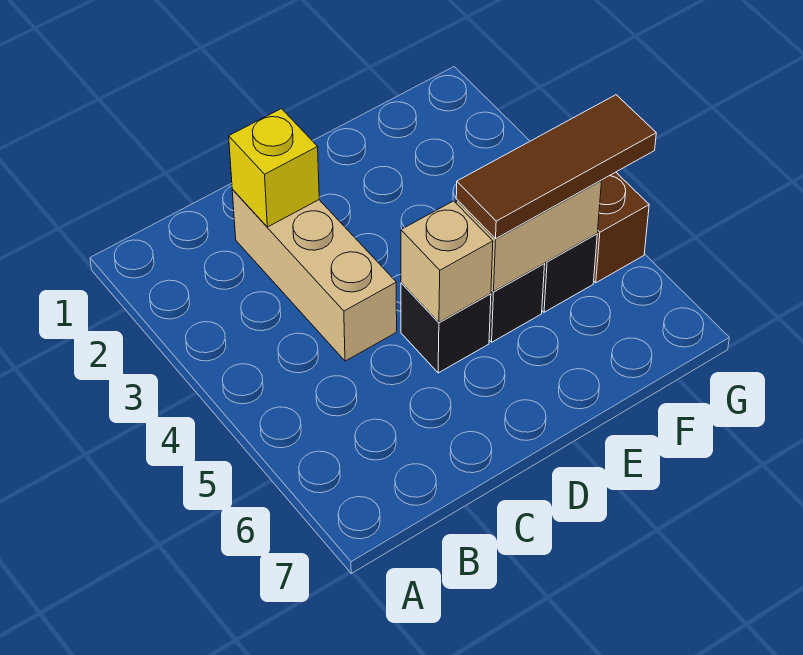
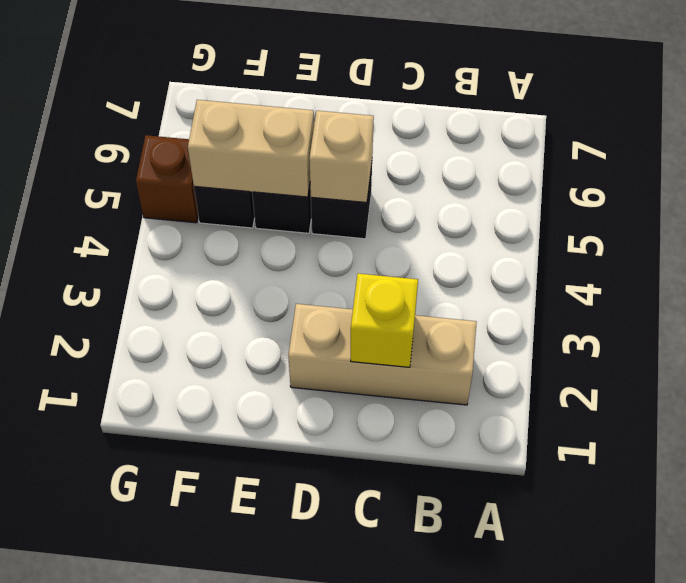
tan brick C2:C4 level 1 -> tan brick B2:D2 level 1
brown tile E5:G5 level 3 -> none

